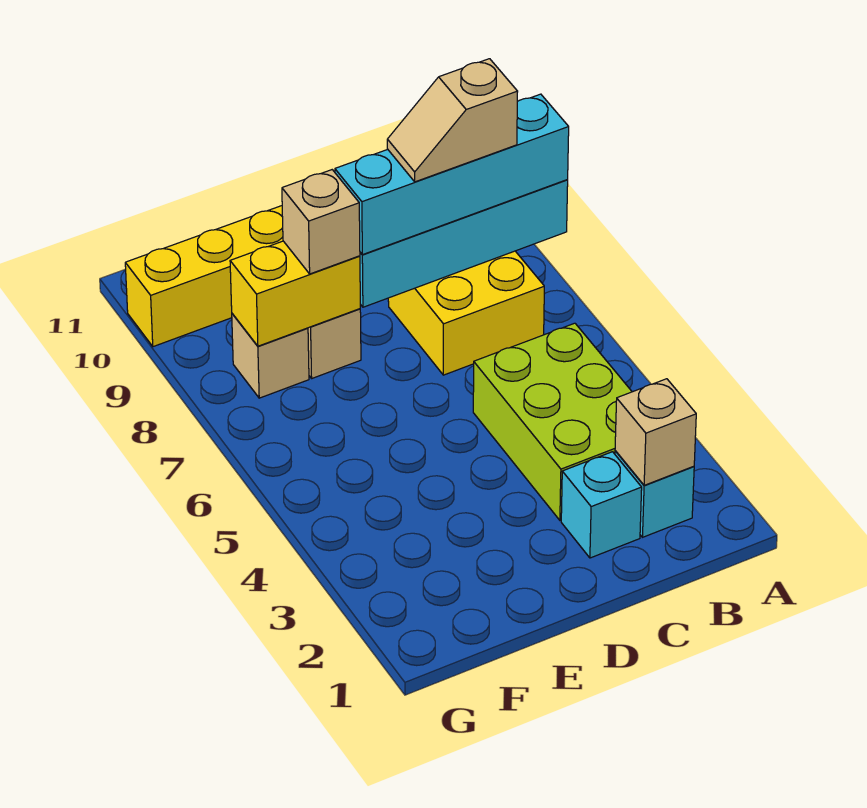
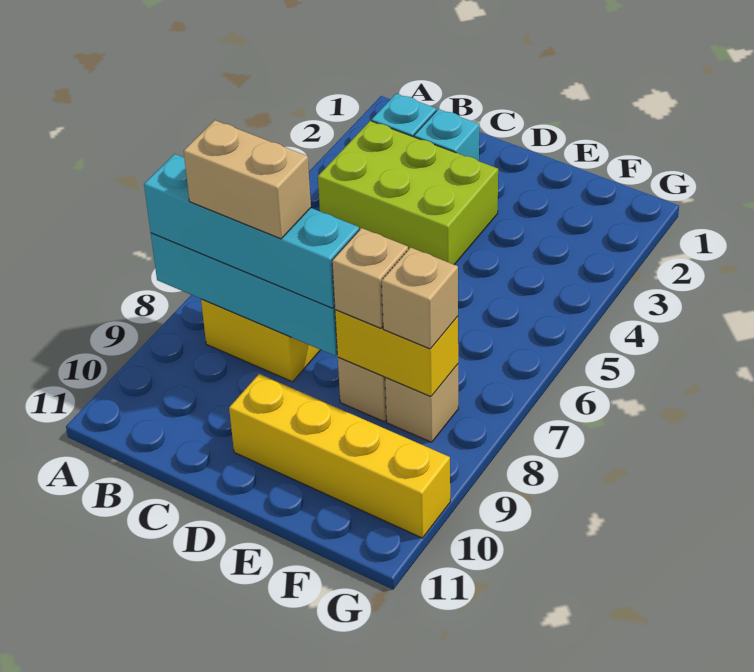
tan brick B2 level 2 -> tan brick F8 level 3
lime brick B3:C5 level 1 -> lime brick B3:D4 level 1
tan slope B8:C8 level 4 top B -> tan brick B8:C8 level 4

